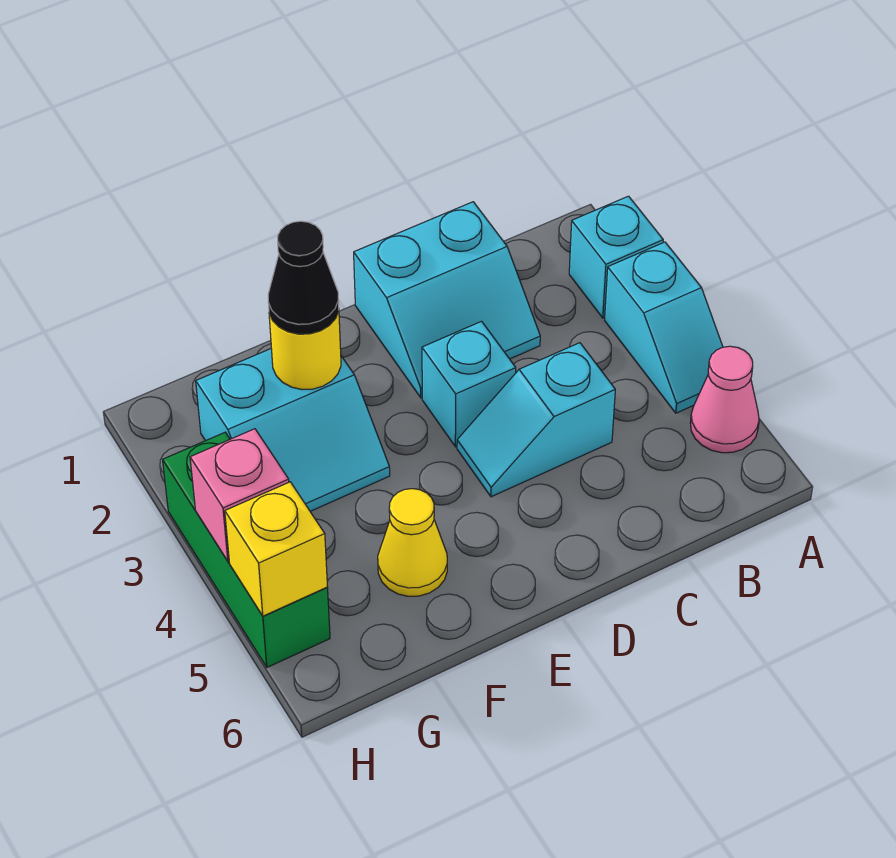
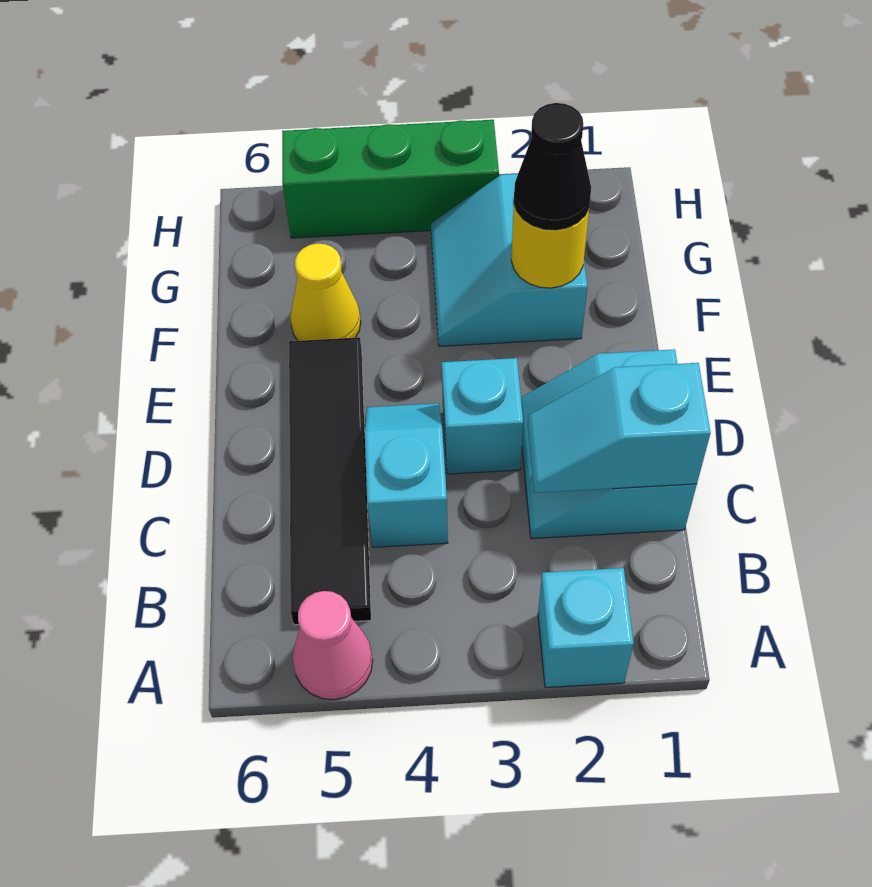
cyan slope A3:A4 level 1 top 3 -> cyan slope C1:C2 level 2 top 1
none -> black tile B5:E5 level 1
pink brick H4 level 2 -> none
yellow brick H5 level 2 -> none

